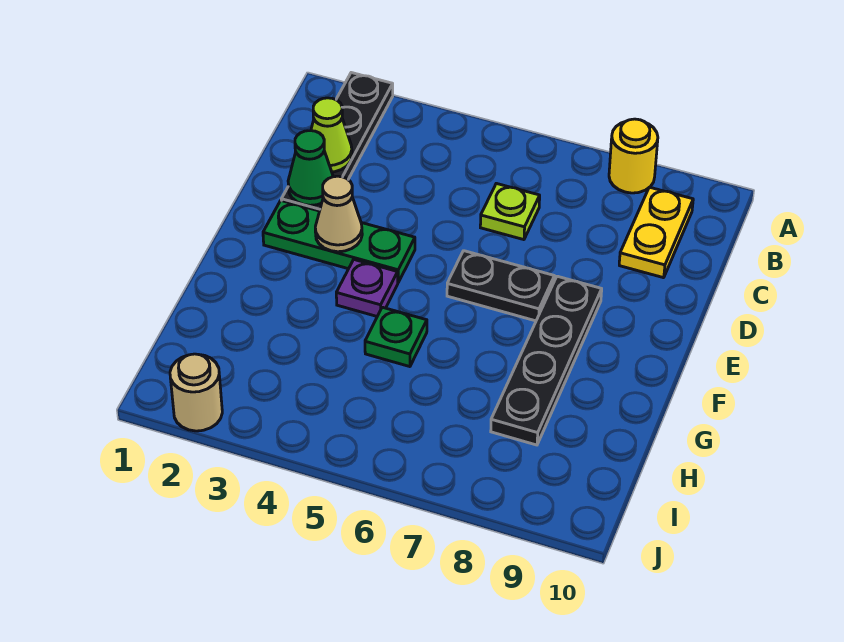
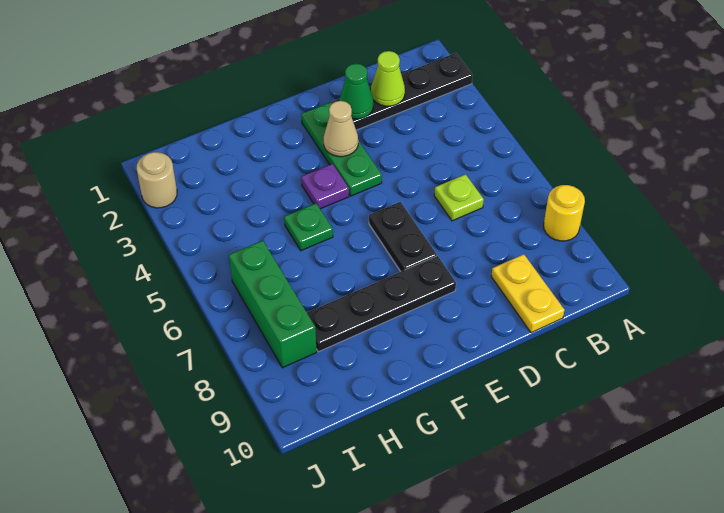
yellow plate B9:C9 level 1 -> yellow plate C9:C10 level 1
none -> green brick I6:I8 level 1

